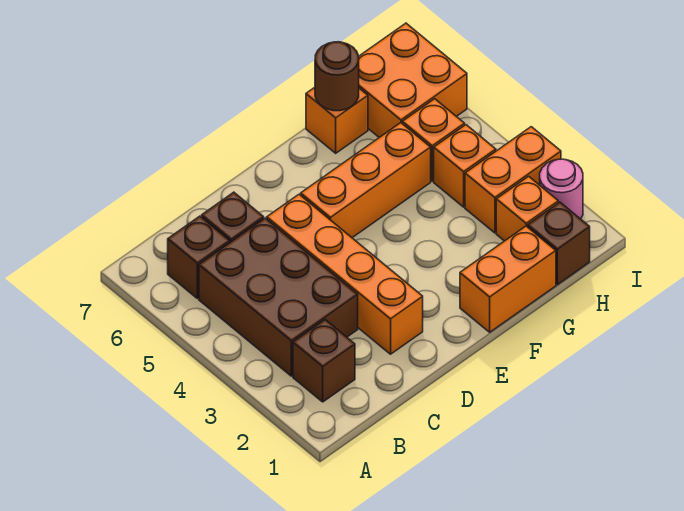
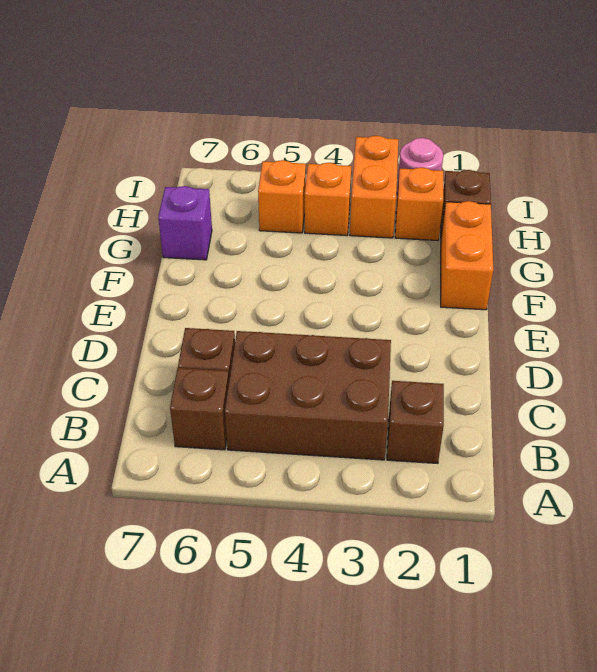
orange brick D2:D5 level 1 -> none
orange brick E5:G5 level 1 -> none
orange brick G7 level 1 -> purple brick G7 level 1
brown round brick G7 level 2 -> none
orange brick H6:I7 level 1 -> none

